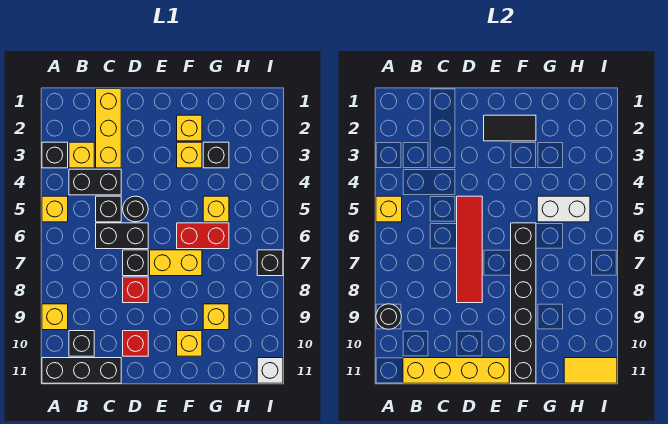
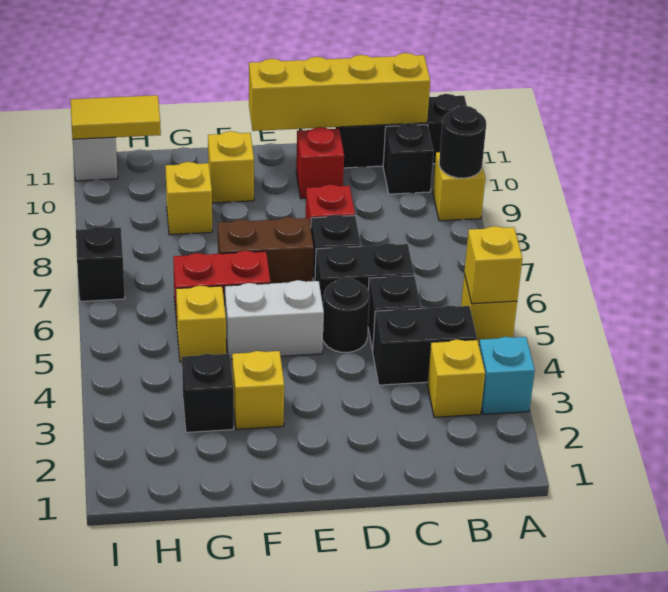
black brick A3 level 1 -> cyan brick A3 level 1
yellow brick C1:C3 level 1 -> none
red tile D5:D8 level 2 -> none
black tile E2:F2 level 2 -> none
yellow brick E7:F7 level 1 -> brown brick E7:F7 level 1
yellow brick F2 level 1 -> none
black brick F6:F11 level 2 -> none
white brick G5:H5 level 2 -> white brick E5:F5 level 1

